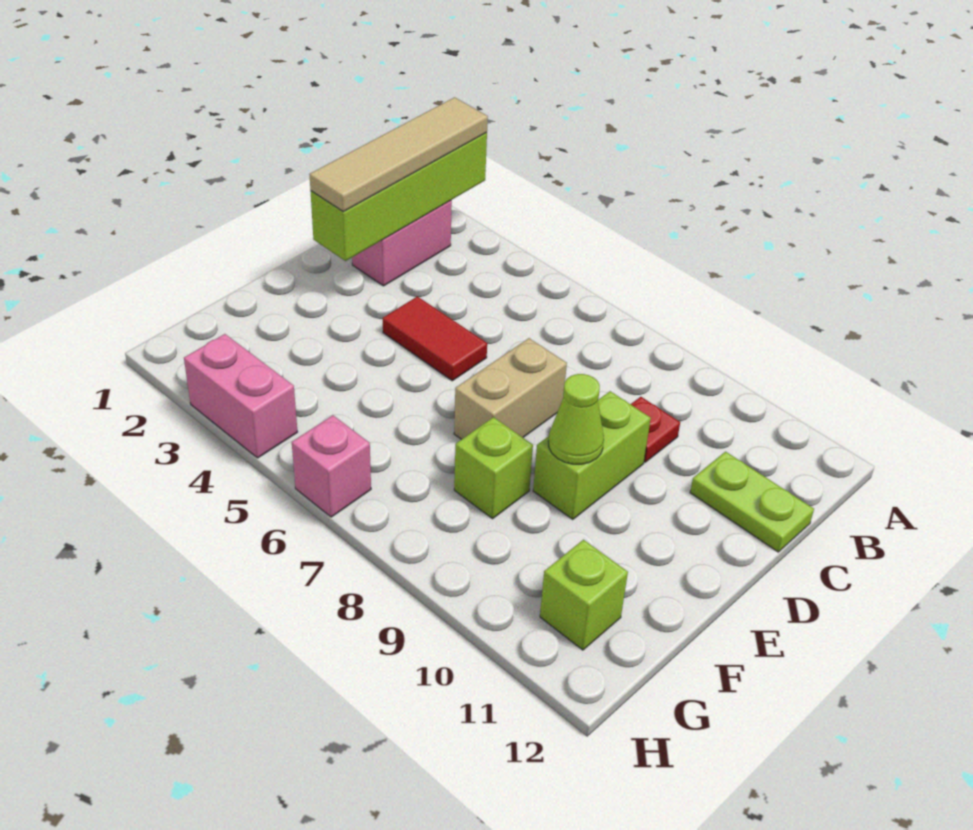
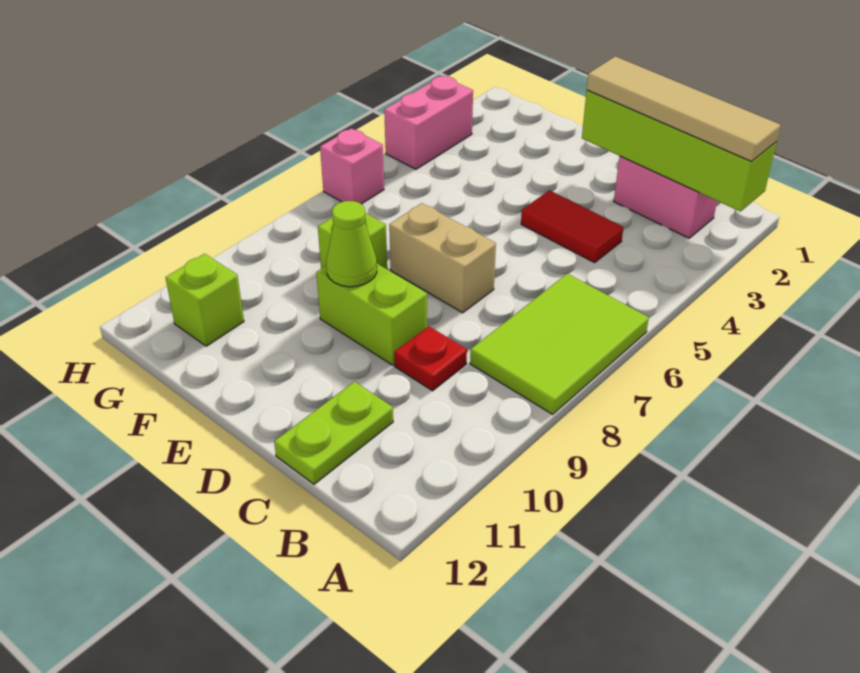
none -> lime tile A6:B8 level 1
red tile D4:D5 level 1 -> red tile C4:D4 level 1

